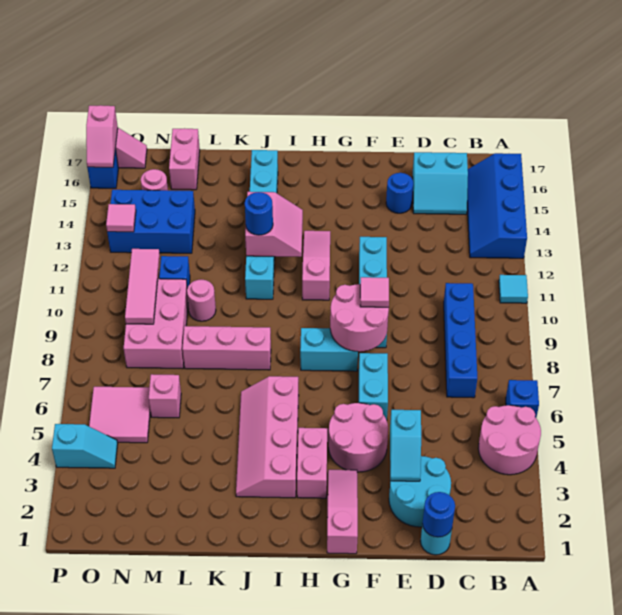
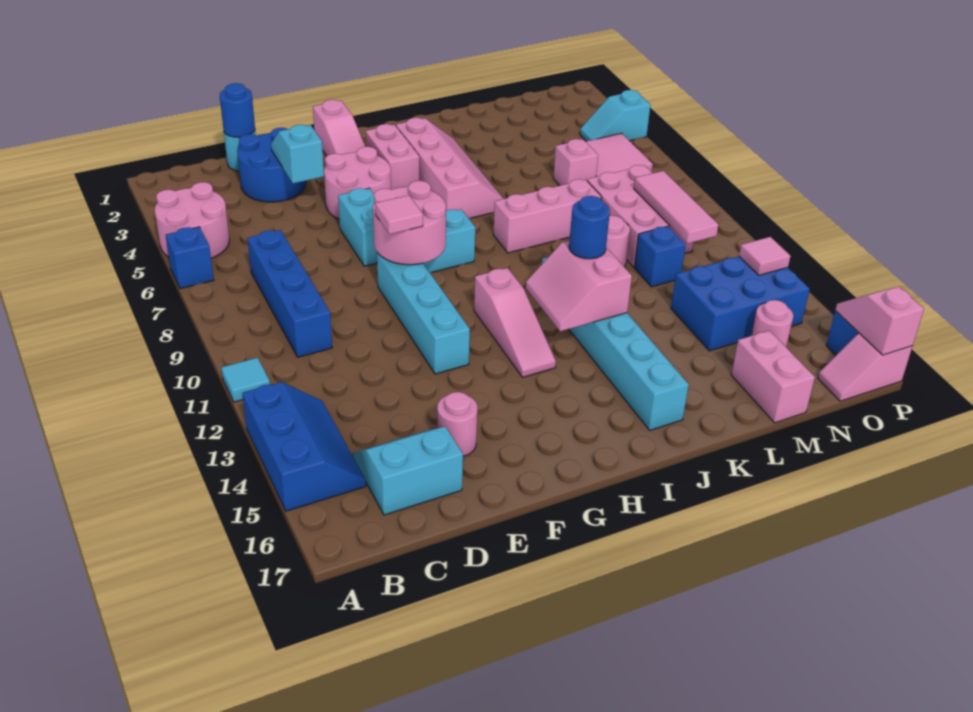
blue slope A13:B16 level 1 top A -> blue slope A13:B15 level 1 top A
cyan round brick D2:E3 level 1 -> blue round brick D2:E3 level 1
blue round brick E15 level 1 -> pink round brick E15 level 1

